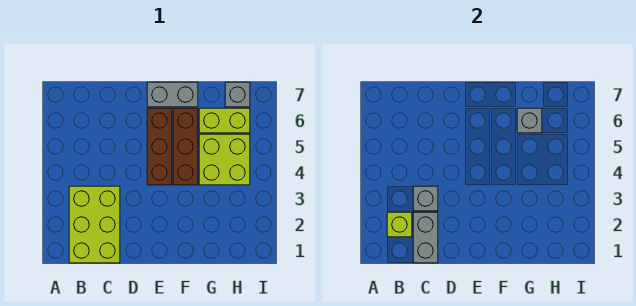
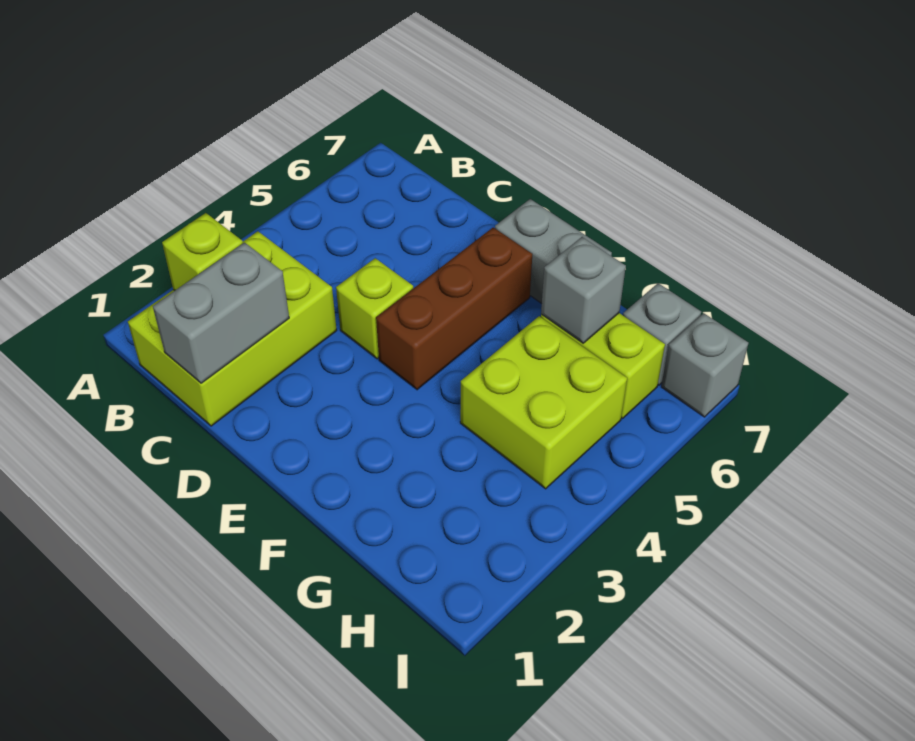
grey brick C3 level 2 -> grey brick I7 level 1
none -> lime brick D4 level 1
brown brick F4:F6 level 1 -> none

